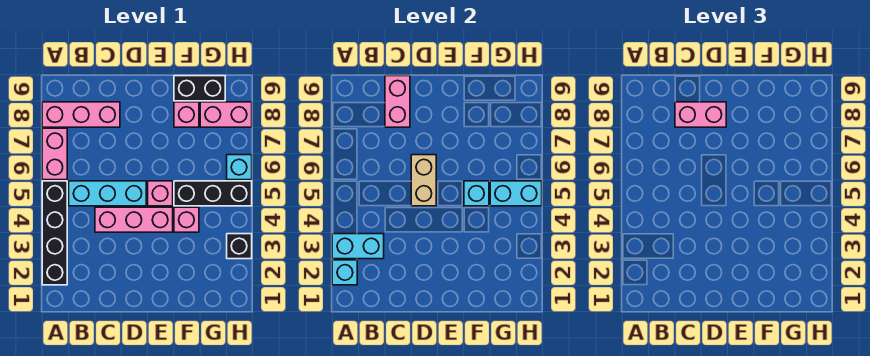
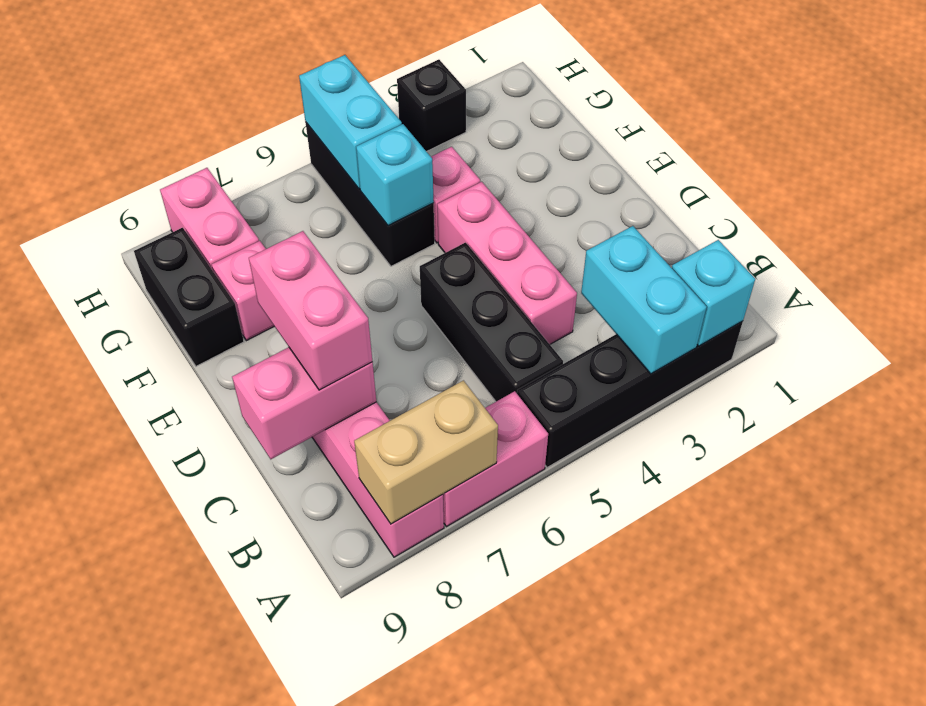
cyan brick B5:D5 level 1 -> black brick B5:D5 level 1
tan brick D5:D6 level 2 -> tan brick A7:A8 level 2
pink brick E5 level 1 -> none
cyan brick H6 level 1 -> none

